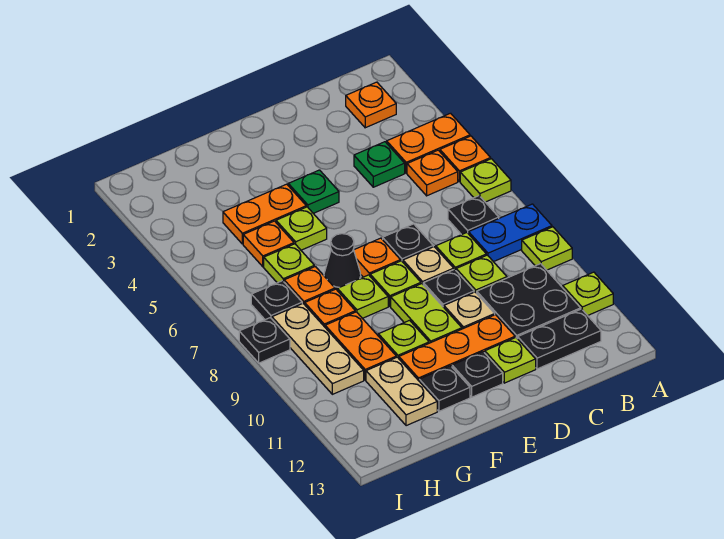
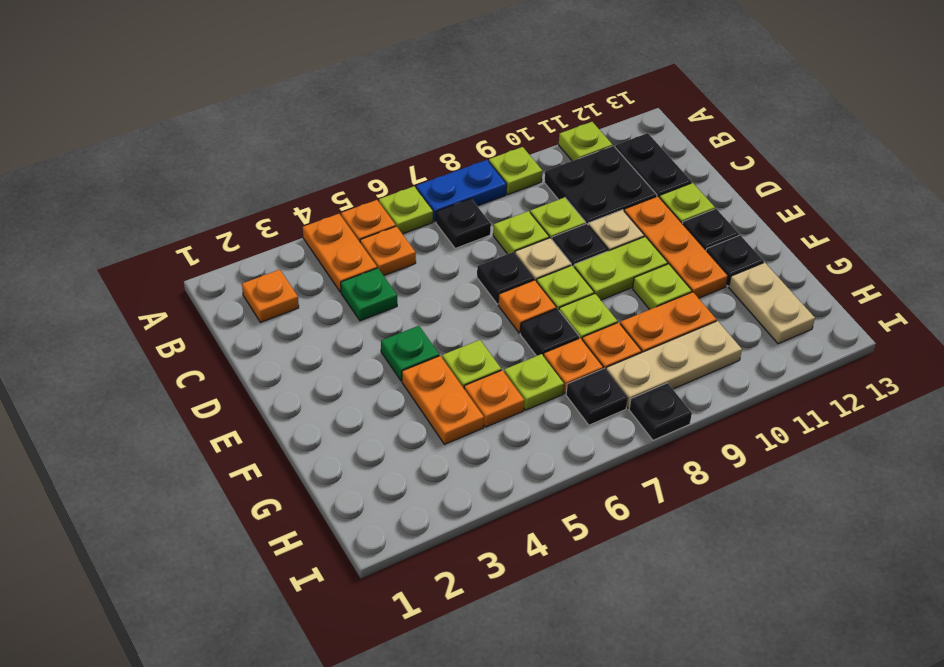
blue plate A8:B8 level 1 -> blue plate A7:A8 level 1
black cone F7 level 1 -> black plate F7 level 1
tan plate G11:G12 level 1 -> tan plate G12:H12 level 1

